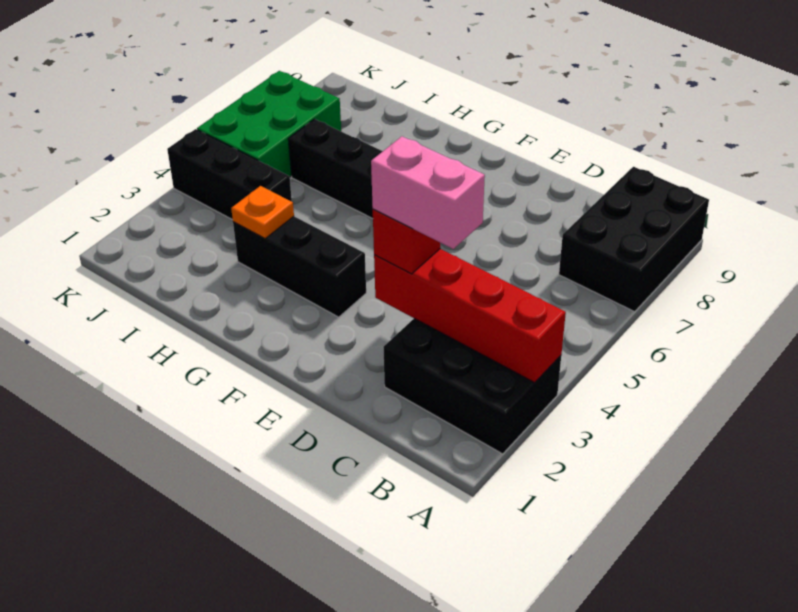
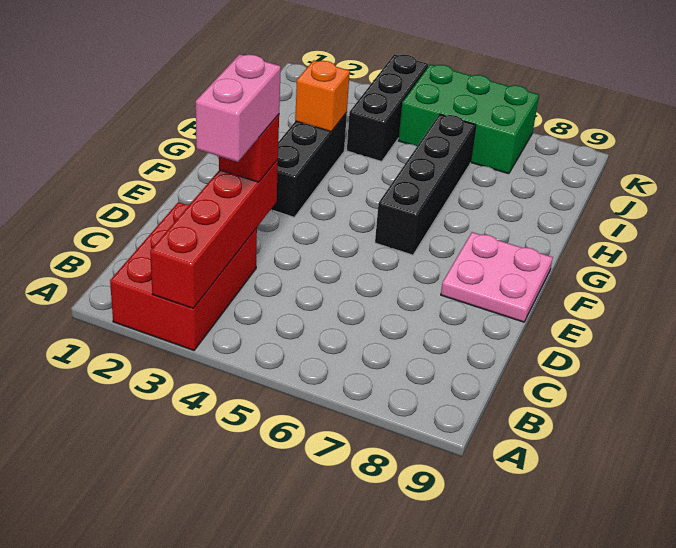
black brick A2:C3 level 1 -> red brick A2:C3 level 1
black brick A7:B9 level 1 -> none
none -> pink plate E8:F9 level 1
orange plate H3 level 2 -> orange brick H3 level 2

